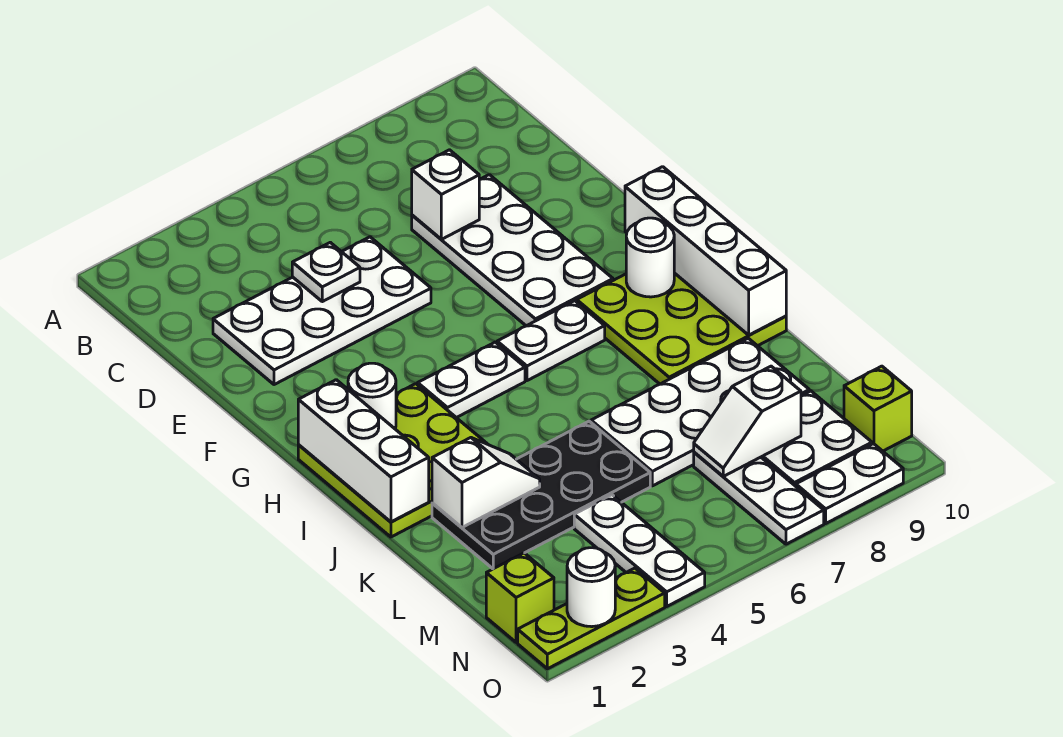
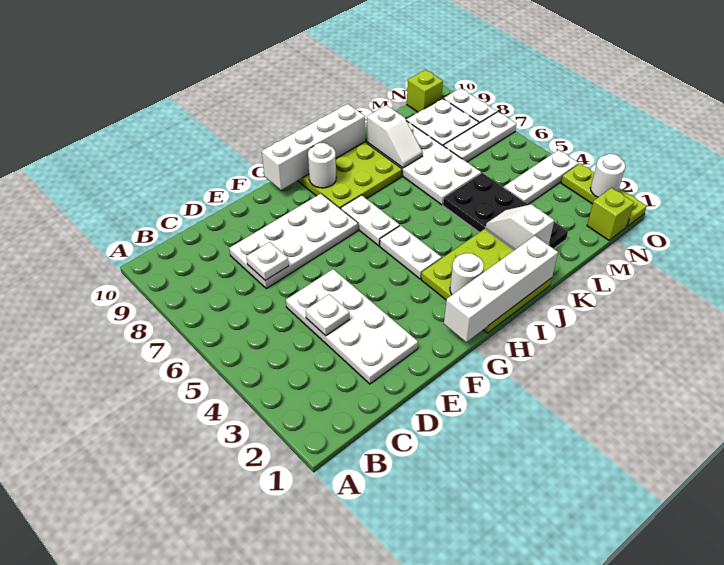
white brick D7 level 2 -> white plate D7 level 2
white brick H1:J1 level 2 -> white brick G1:J1 level 2
white slope M7:M8 level 2 top 8 -> white slope K8:K9 level 2 top 9

